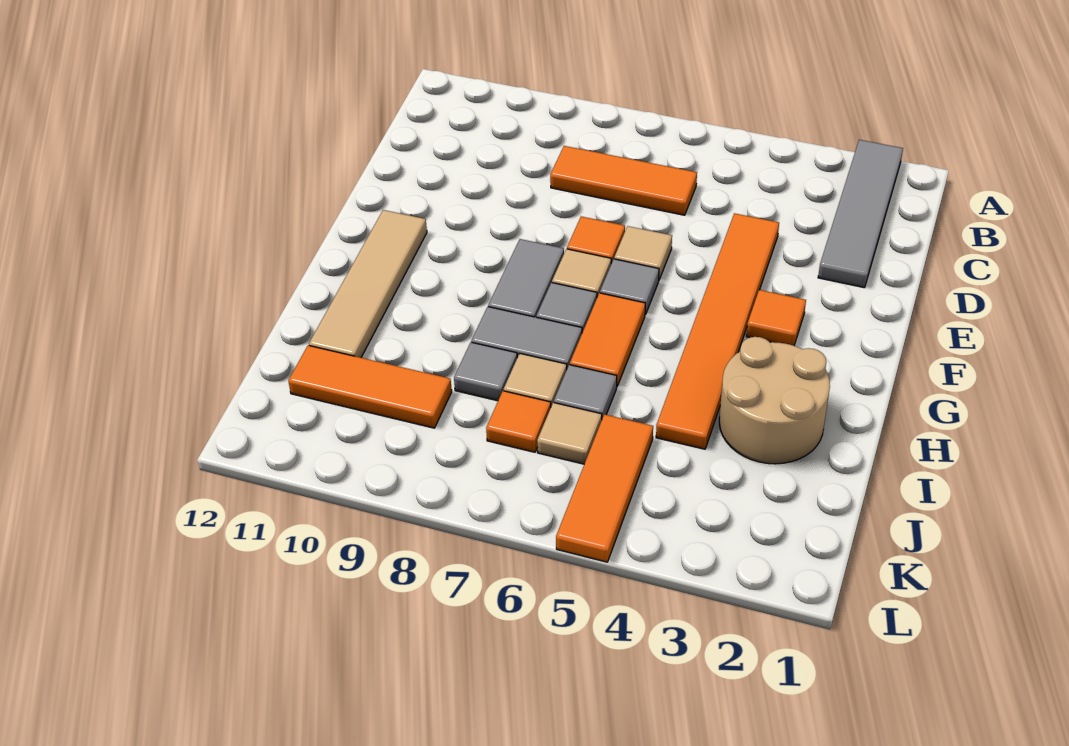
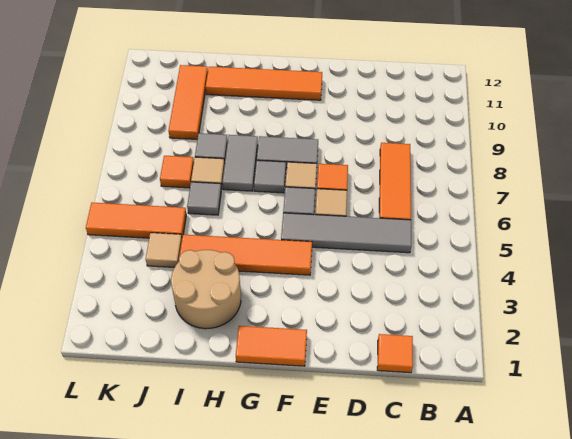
grey tile A2:D2 level 1 -> grey tile C5:F5 level 1
orange tile D4:I4 level 1 -> orange tile F4:I4 level 1
orange tile F3 level 1 -> orange tile C1 level 1
tan tile F11:I11 level 1 -> orange tile F11:I11 level 1
orange tile G6:H6 level 1 -> orange tile F1:G1 level 1
tan tile J6 level 1 -> tan tile J4 level 1

